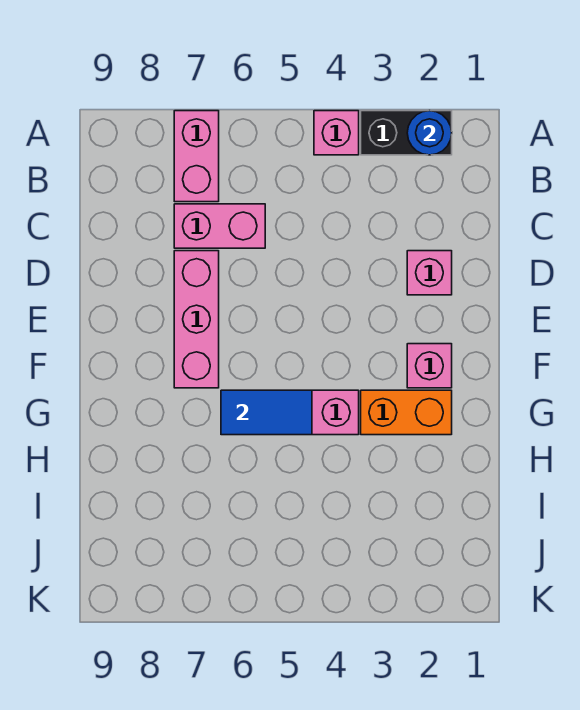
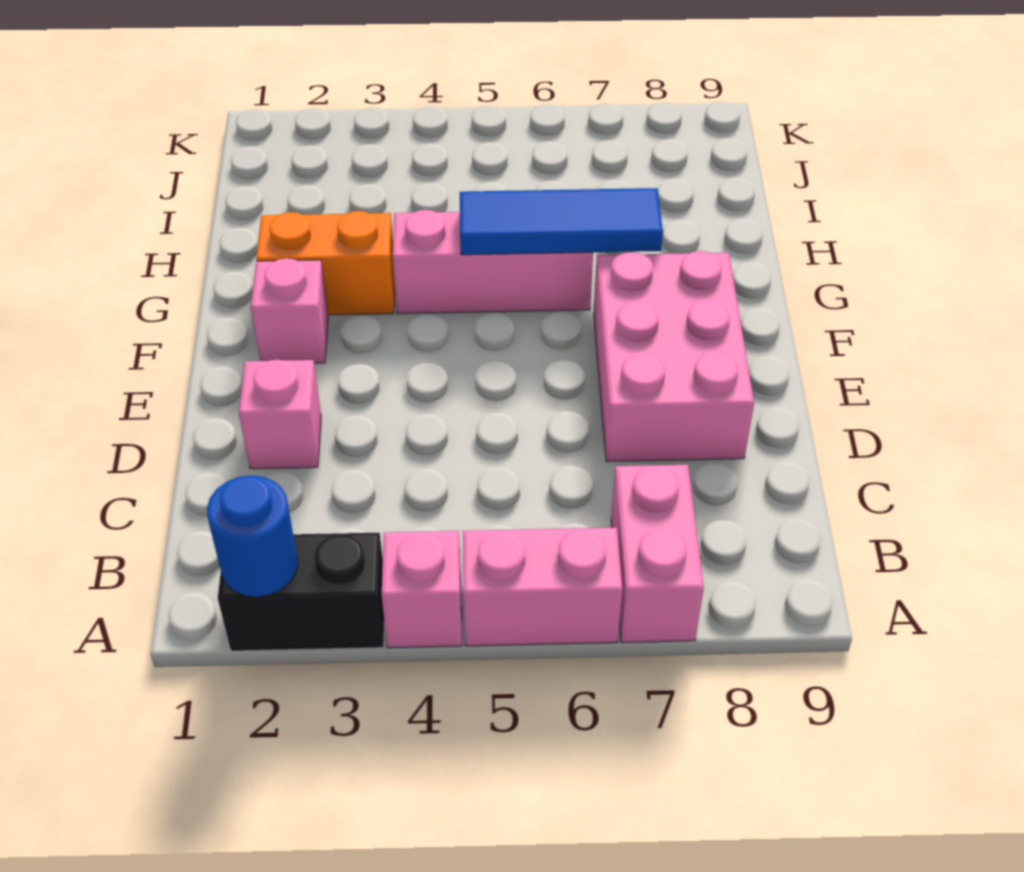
pink brick C6:C7 level 1 -> pink brick A5:A6 level 1
pink brick D7:F7 level 1 -> pink brick D7:F8 level 1
blue tile G5:G6 level 2 -> blue tile G5:G7 level 2

